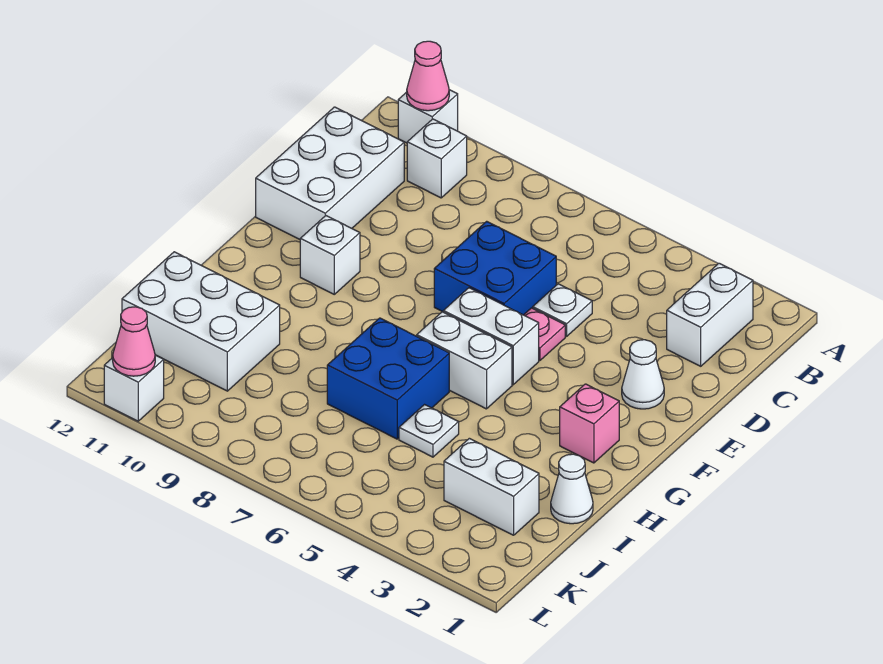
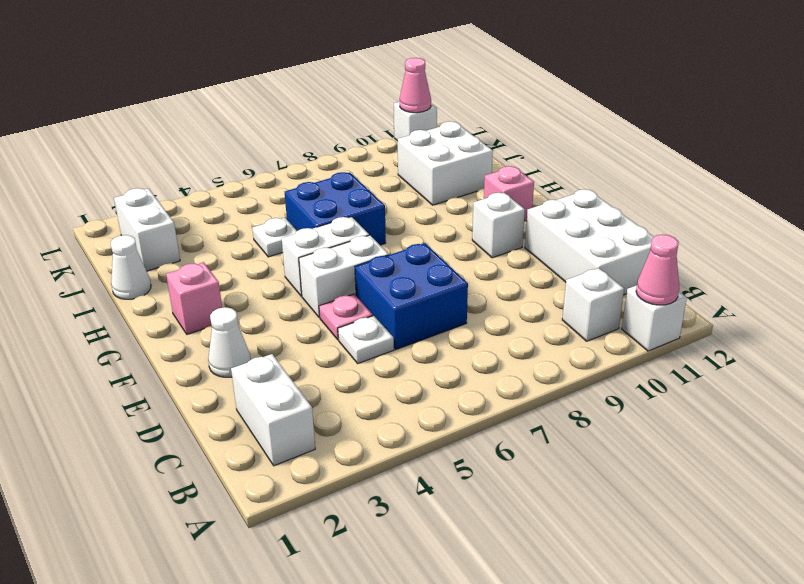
none -> pink brick G11 level 1
white brick I10:J12 level 1 -> white brick I10:J11 level 1
white brick J2:J3 level 1 -> white brick J2:K2 level 1

